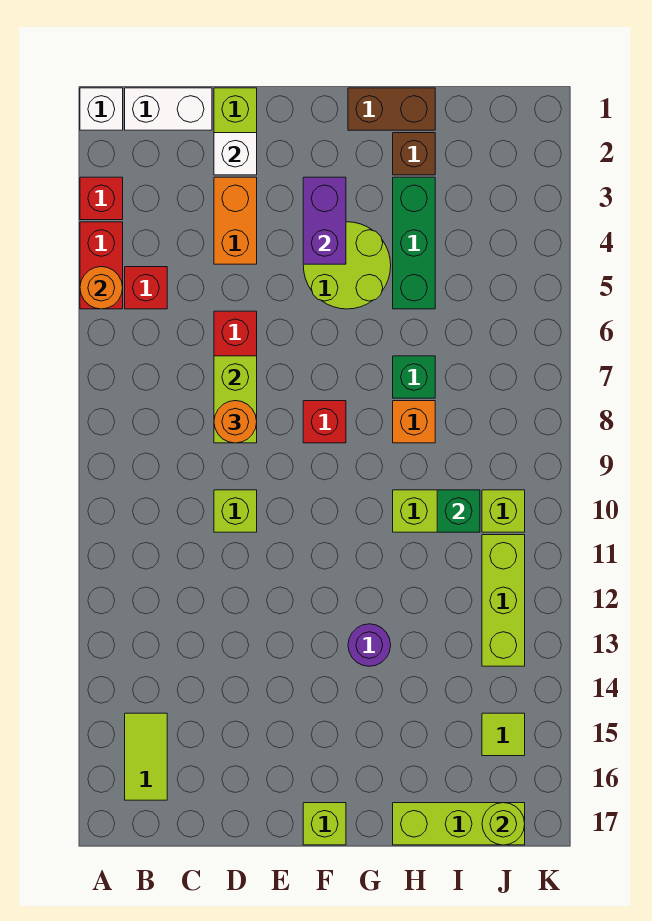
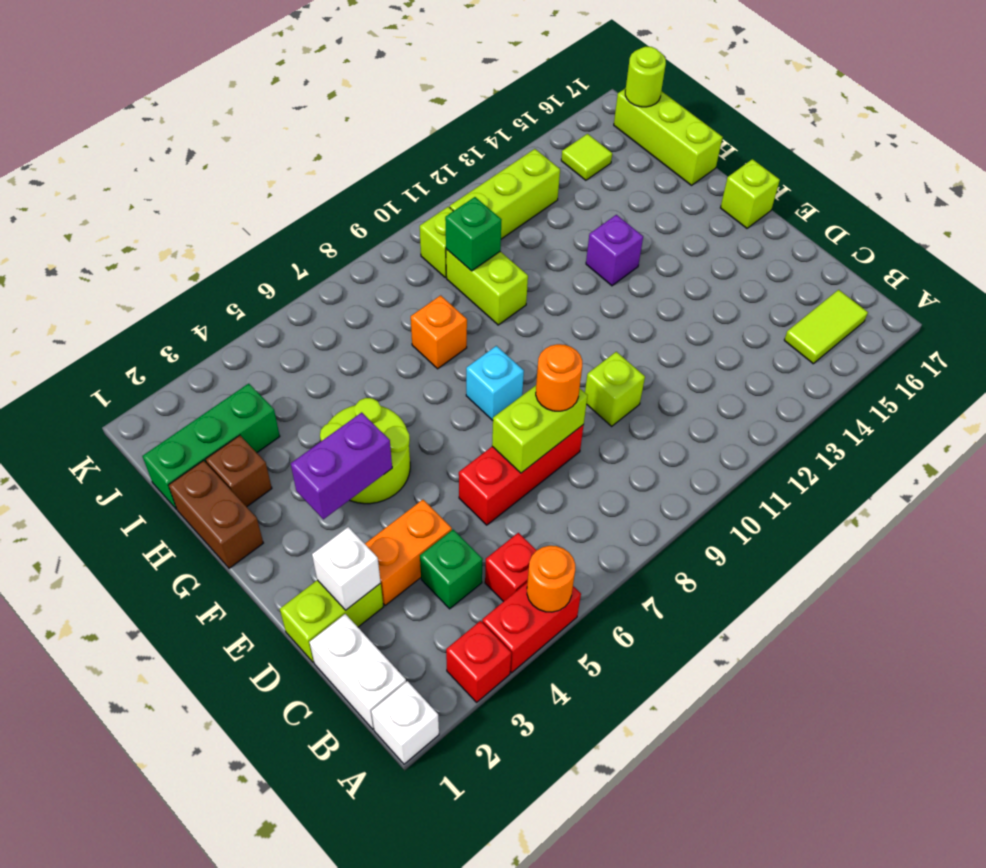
red brick F8 level 1 -> cyan brick F8 level 1
purple round brick G13 level 1 -> purple brick G13 level 1
green brick H3:H5 level 1 -> green brick I1:I3 level 1
green brick H7 level 1 -> green brick C4 level 1

